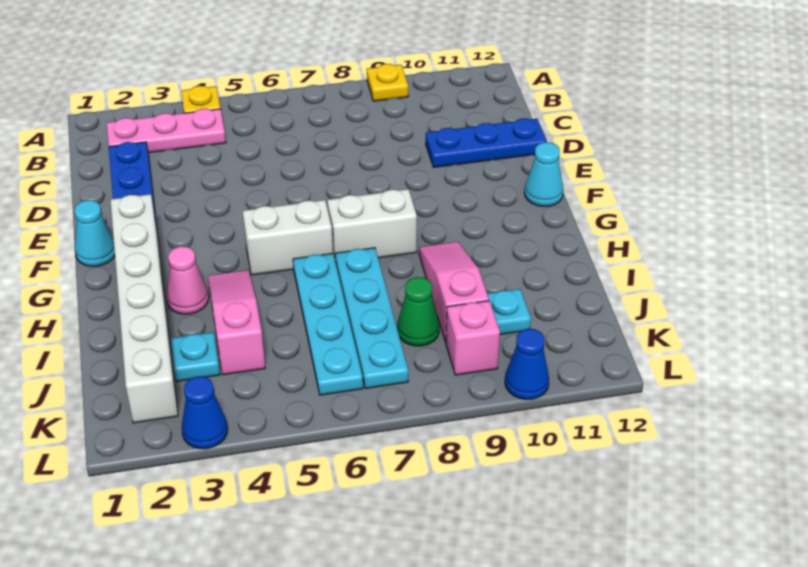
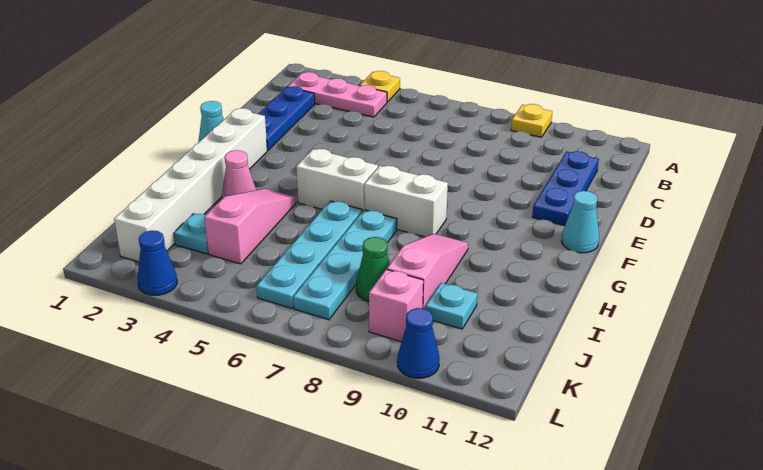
blue plate D10:D12 level 1 -> blue plate C11:E11 level 1

